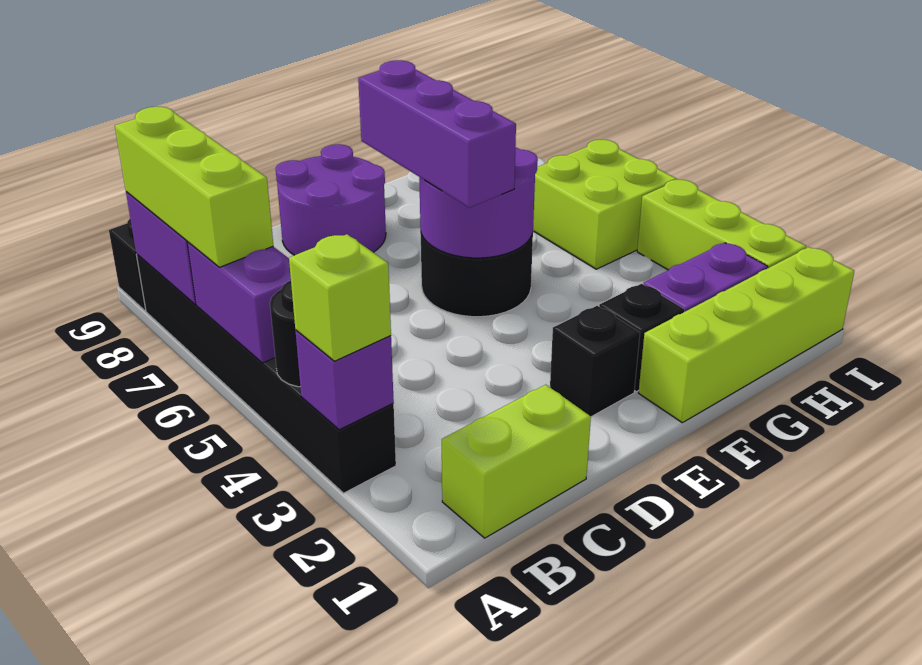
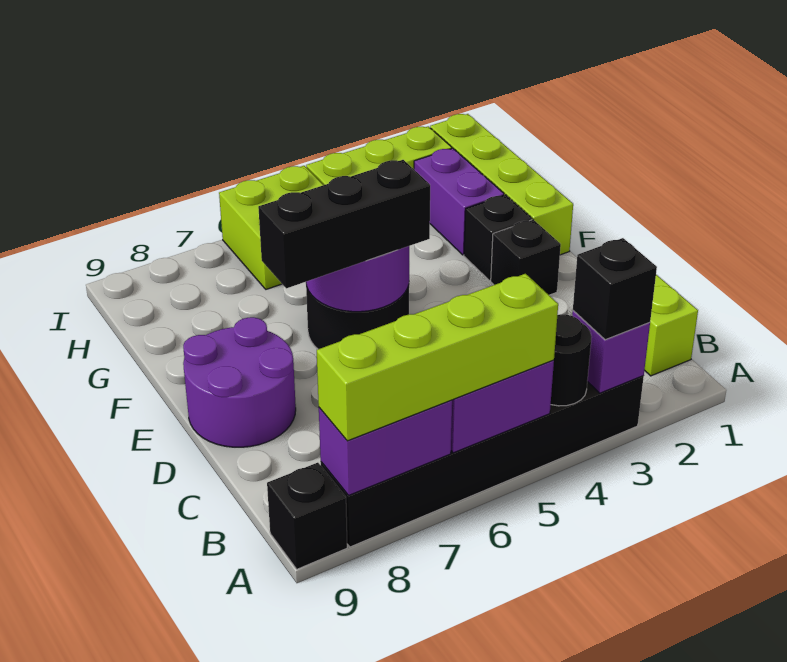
lime brick A3 level 3 -> black brick A3 level 3
lime brick A6:A8 level 3 -> lime brick A5:A8 level 3
purple brick E5:E7 level 3 -> black brick E5:E7 level 3

